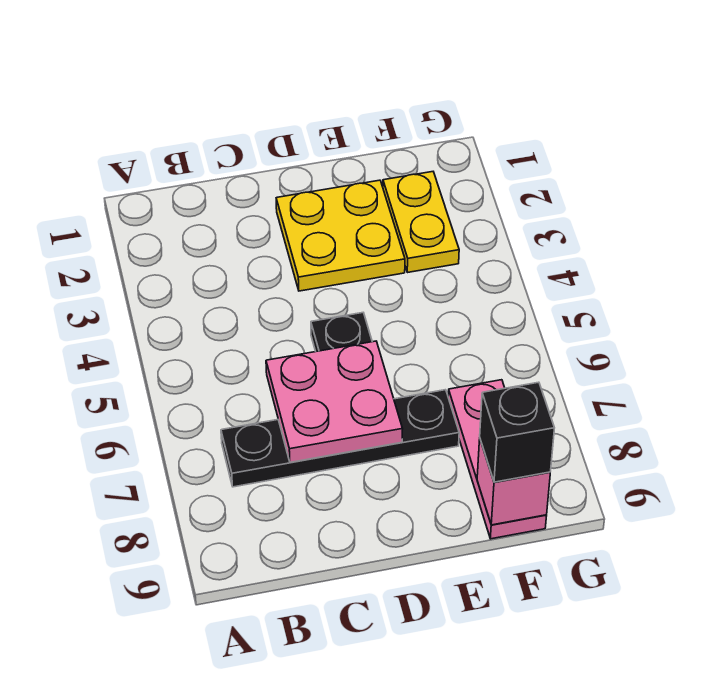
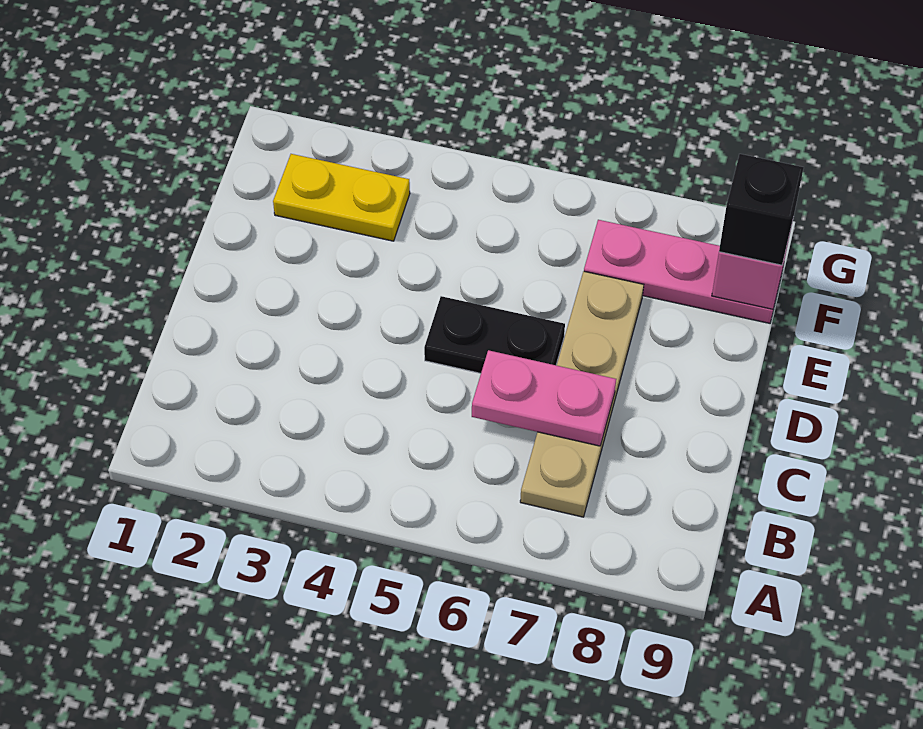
black plate B7:E7 level 1 -> tan plate B7:E7 level 1
pink plate C6:D7 level 2 -> pink plate C6:C7 level 2
yellow plate D2:E3 level 1 -> none

